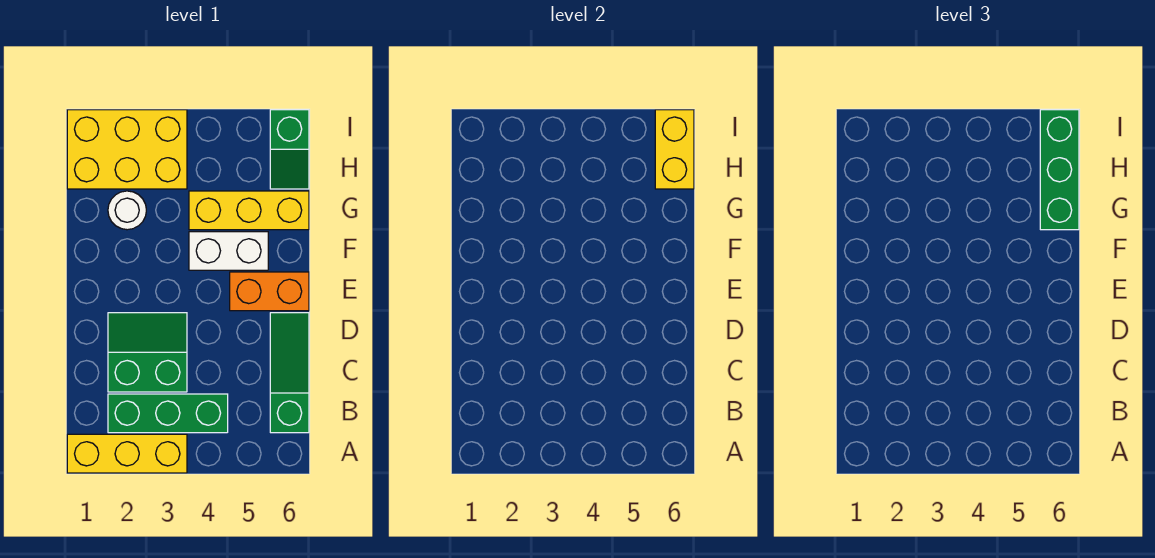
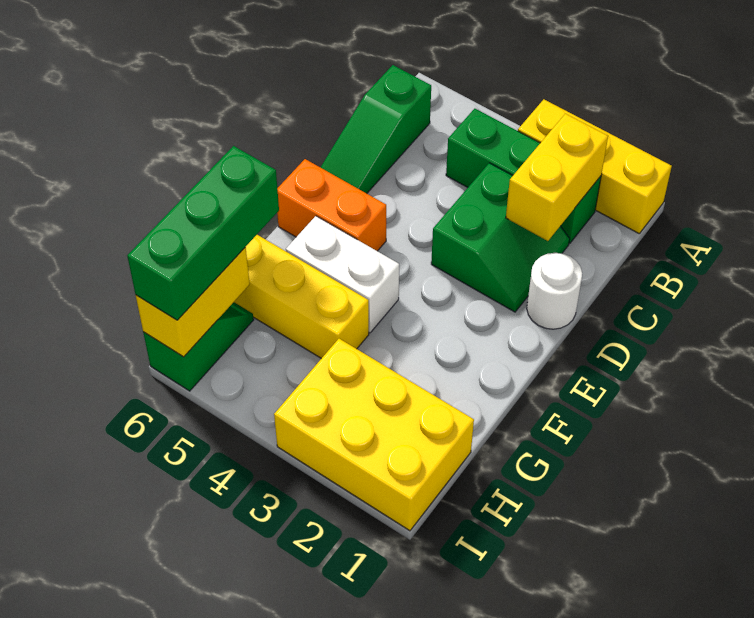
none -> yellow brick B2:C2 level 2
green slope C2:D3 level 1 top C -> green slope C2:D3 level 1 top 3
white round brick G2 level 1 -> white round brick D1 level 1

